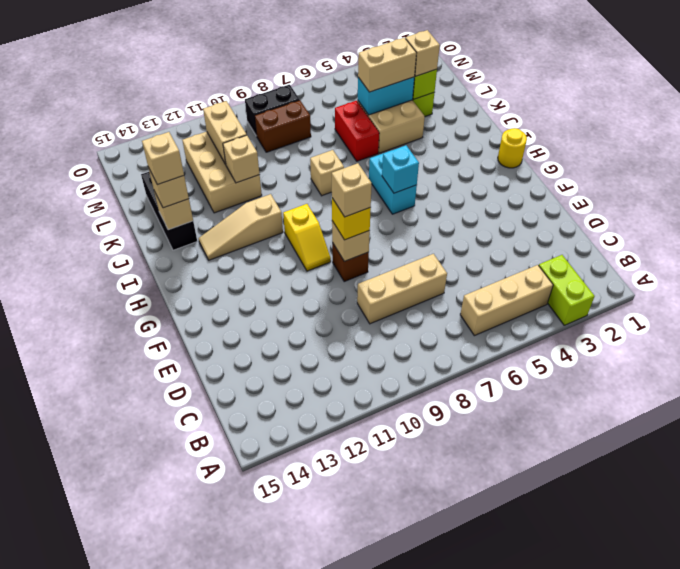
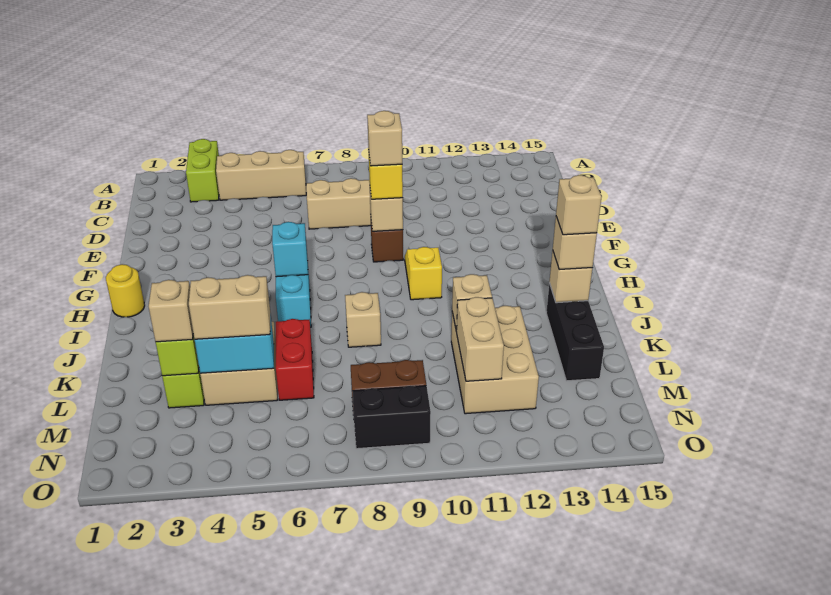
tan slope I11:I13 level 1 top 11 -> none

